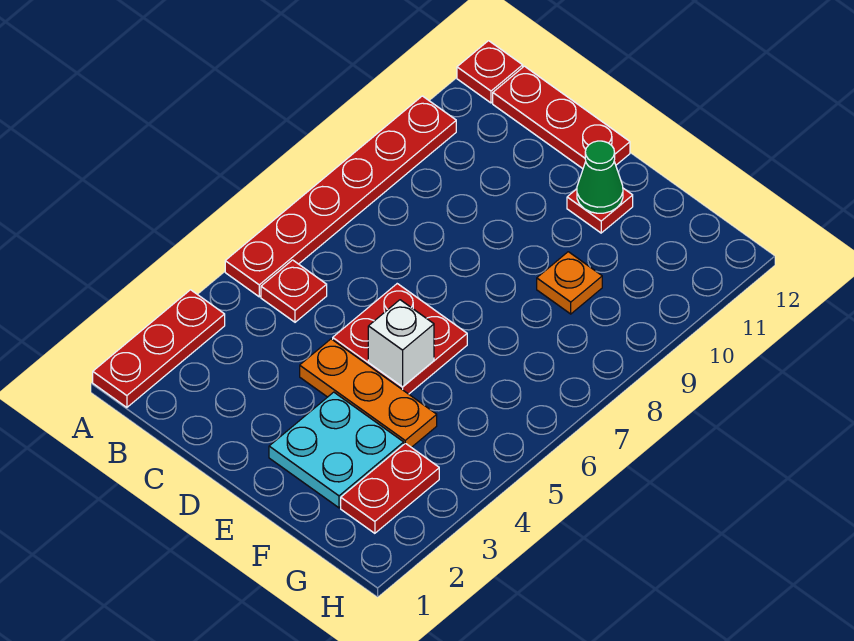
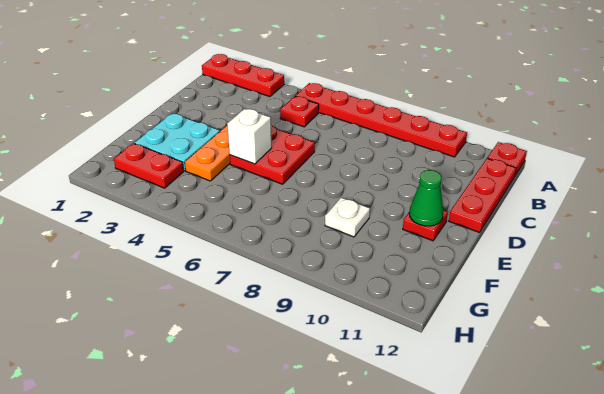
orange plate F9 level 1 -> white plate F9 level 1

